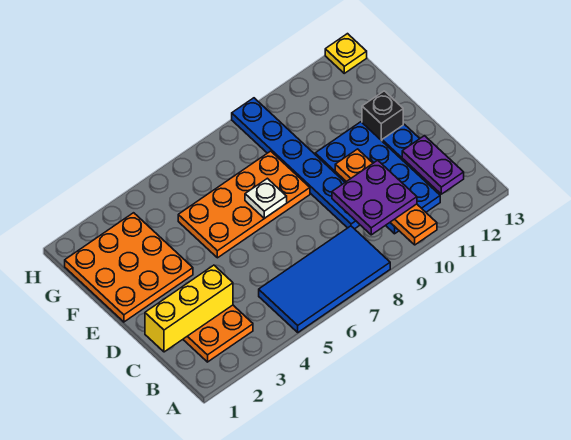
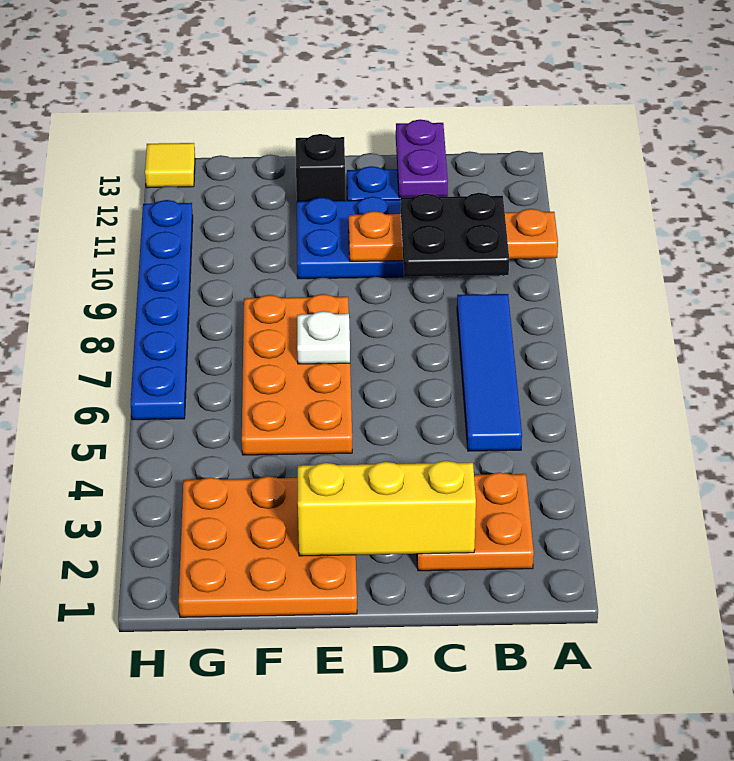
blue tile A5:B8 level 1 -> blue tile B5:B8 level 1
purple plate B9:C10 level 3 -> black plate B9:C10 level 3
purple plate B12:C12 level 2 -> purple plate C12:C13 level 2
yellow brick C1:C3 level 2 -> yellow brick C2:E2 level 2
blue plate C9:H9 level 1 -> blue plate H6:H11 level 1
yellow plate H13 level 1 -> yellow tile H13 level 1

